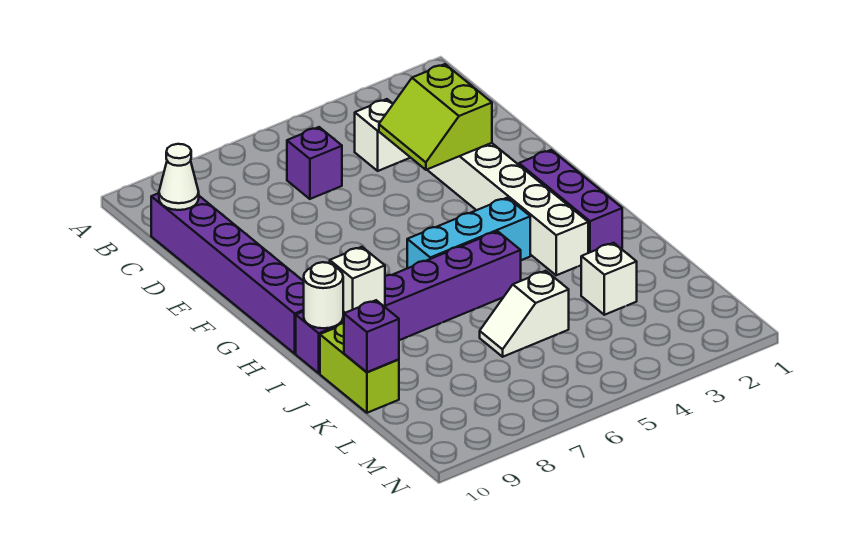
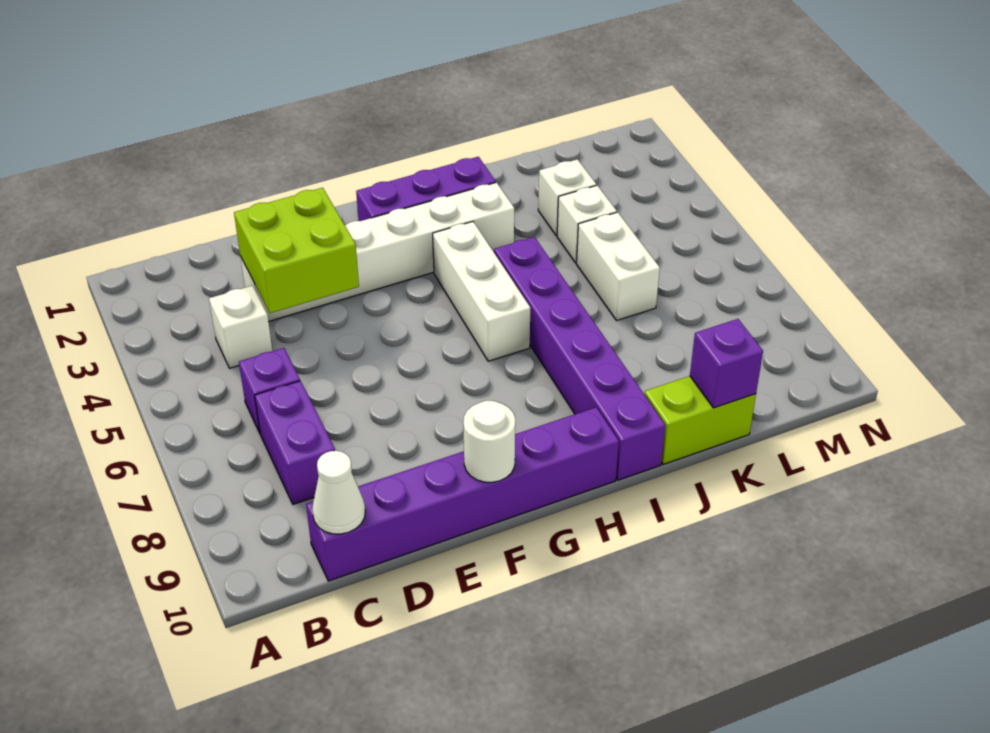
none -> purple brick C7:C8 level 1
lime slope D3:E4 level 2 top 3 -> lime brick D3:E4 level 2
cyan brick H4:H6 level 1 -> white brick H4:H6 level 1
white brick I9 level 2 -> white brick K4 level 1
white round brick I10 level 2 -> white round brick F10 level 2
white slope K5:K6 level 1 top 5 -> white brick K5:K6 level 1

